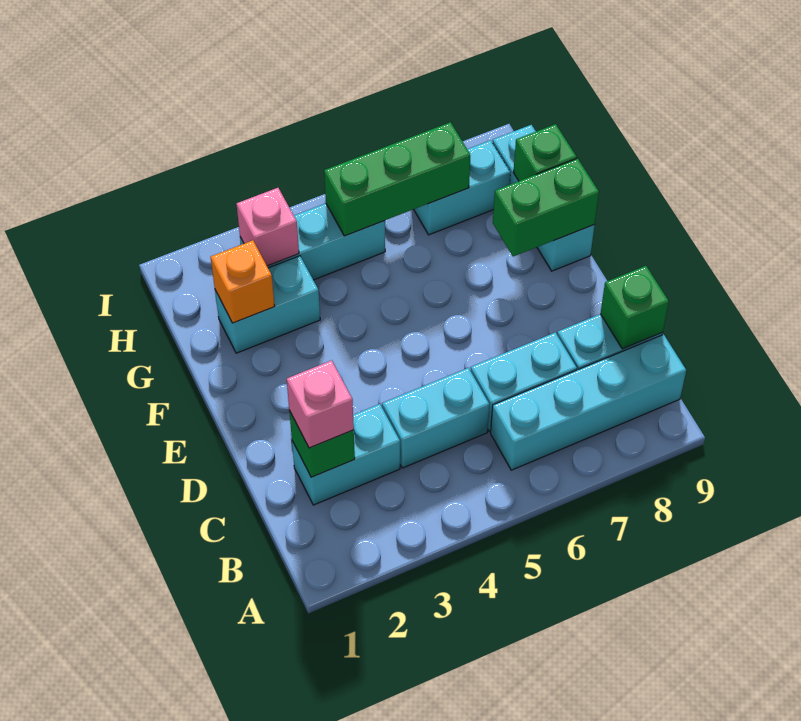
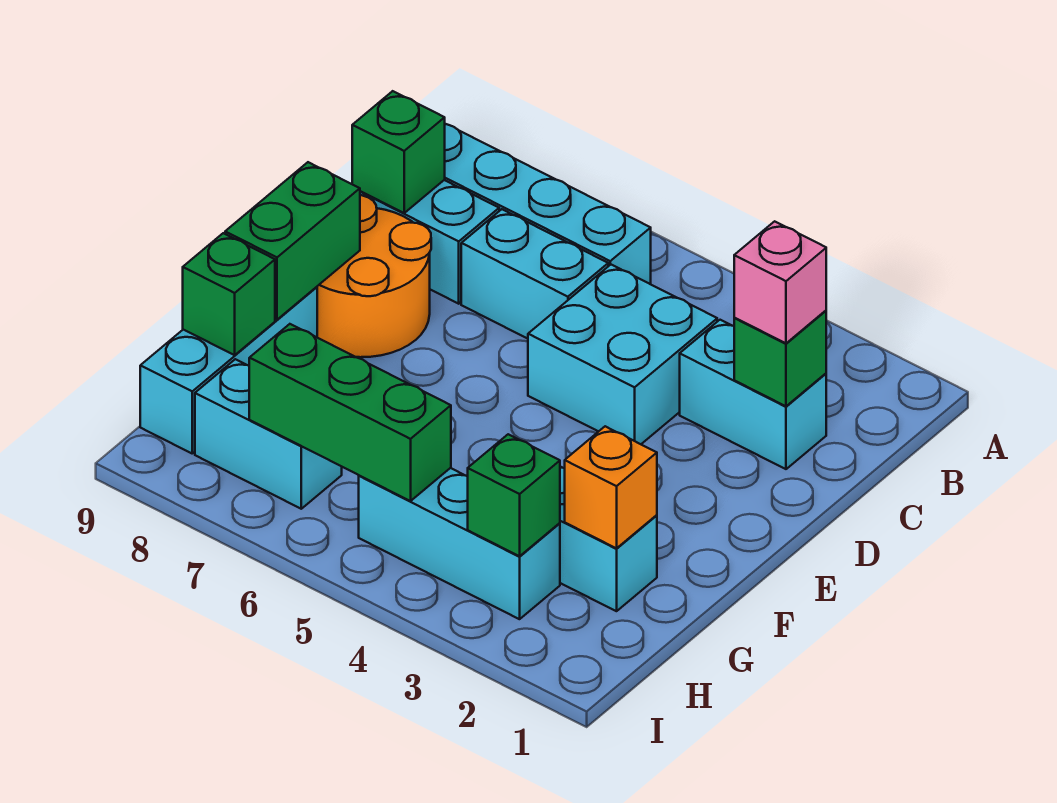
cyan brick C4:C5 level 1 -> cyan brick C4:D5 level 1
none -> orange round brick D8:E9 level 1
green brick F8:F9 level 2 -> green brick E9:F9 level 2
pink brick H3 level 2 -> green brick H3 level 2

